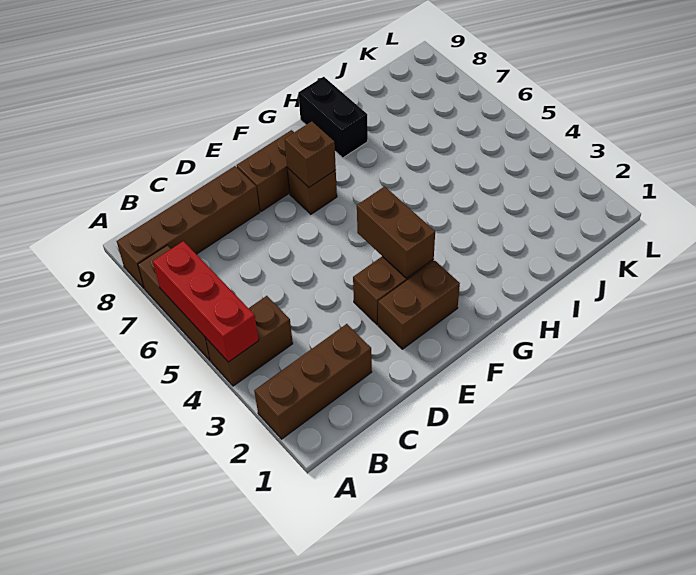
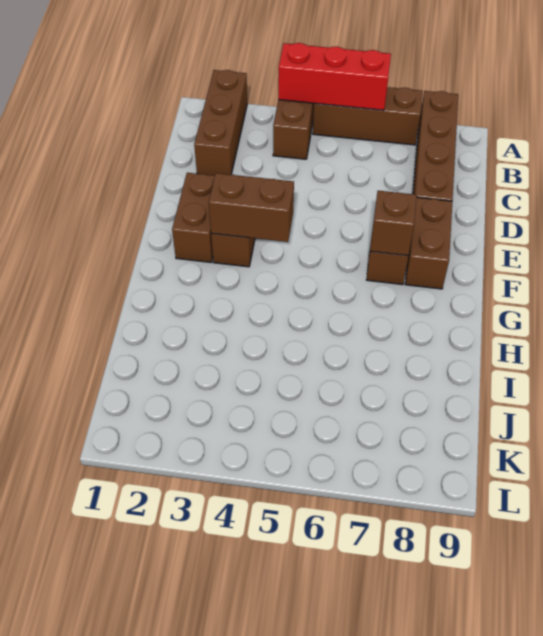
black brick H8:H9 level 1 -> none

